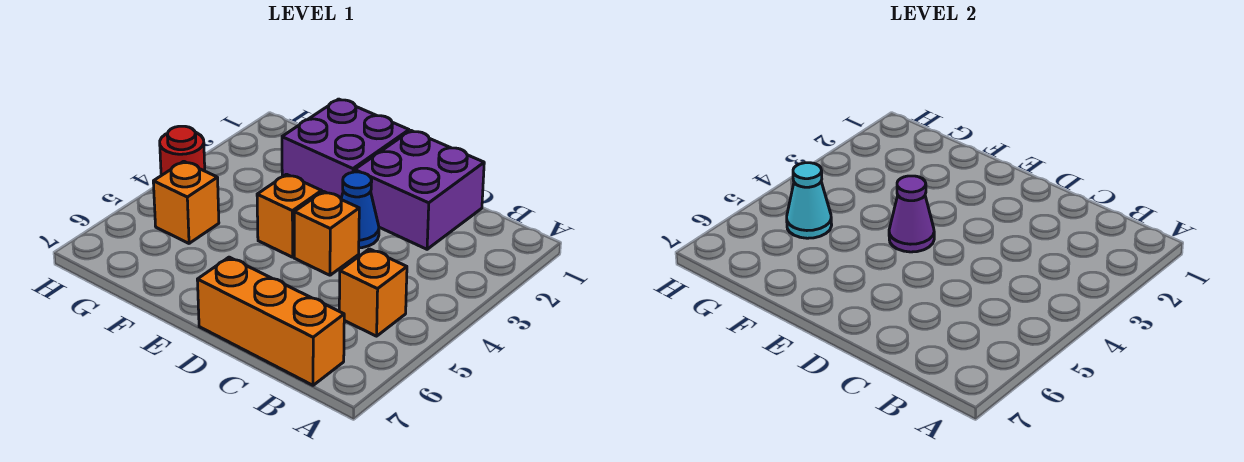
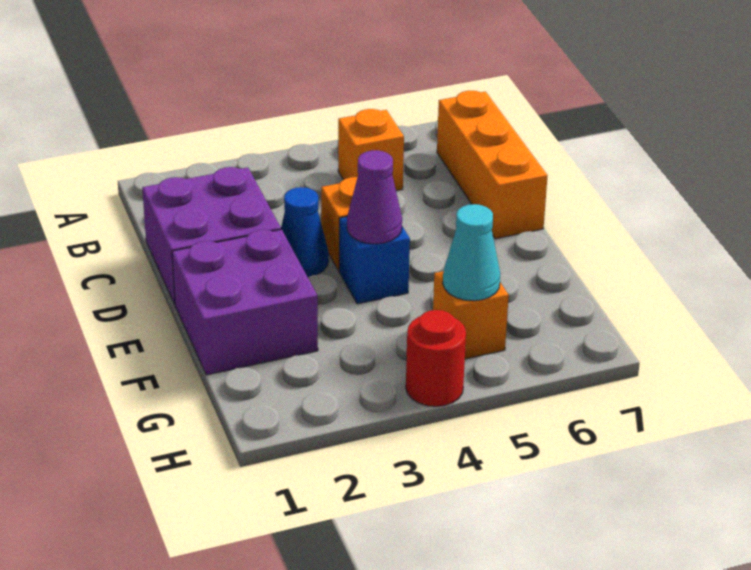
orange brick E4 level 1 -> blue brick E4 level 1

